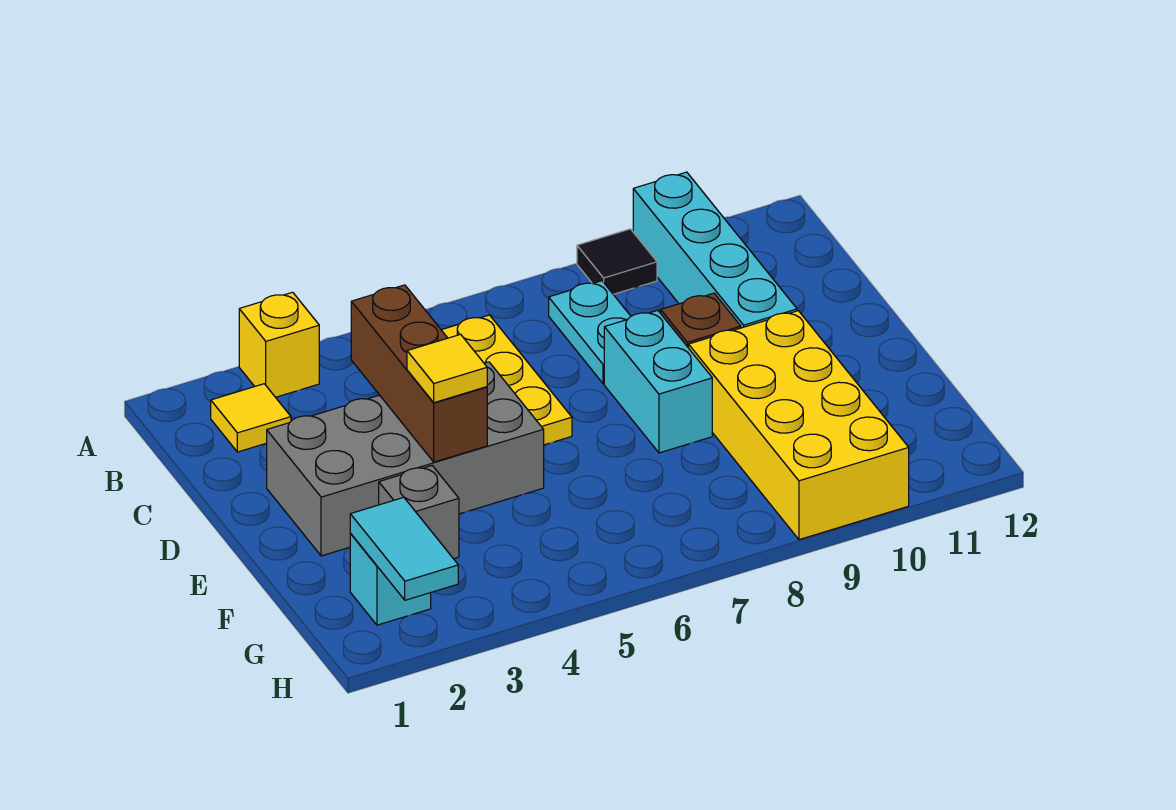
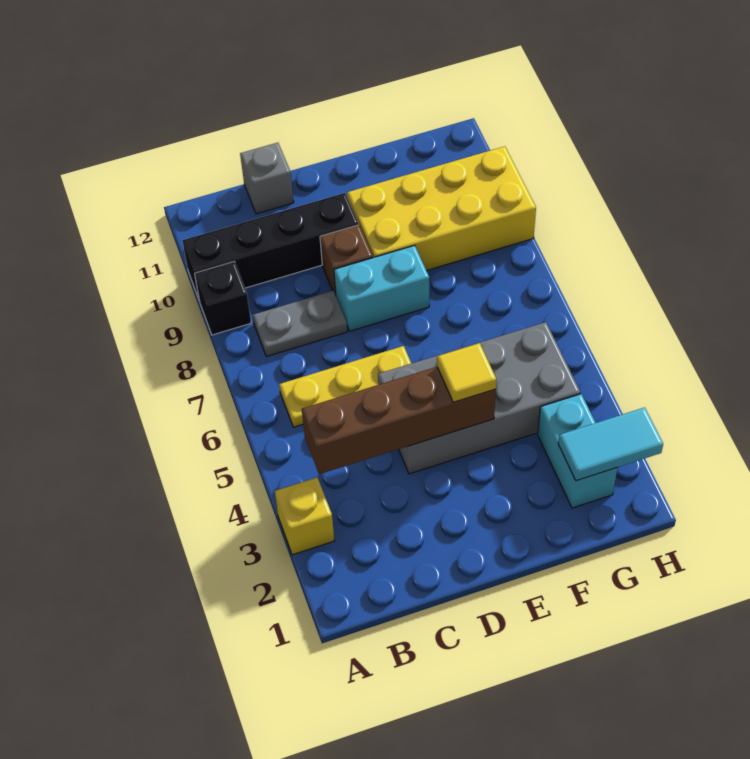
black tile A9 level 1 -> black brick A9 level 1
cyan brick A10:D10 level 1 -> black brick A10:D10 level 1
yellow tile B2 level 1 -> none
cyan plate B8:C8 level 1 -> grey plate B8:C8 level 1
brown brick C4:E4 level 2 -> brown brick B4:E4 level 2
grey brick D2:E5 level 1 -> grey brick D4:G5 level 1
grey brick F3 level 1 -> grey brick C12 level 1
cyan brick G2 level 1 -> cyan brick G2:G3 level 1

